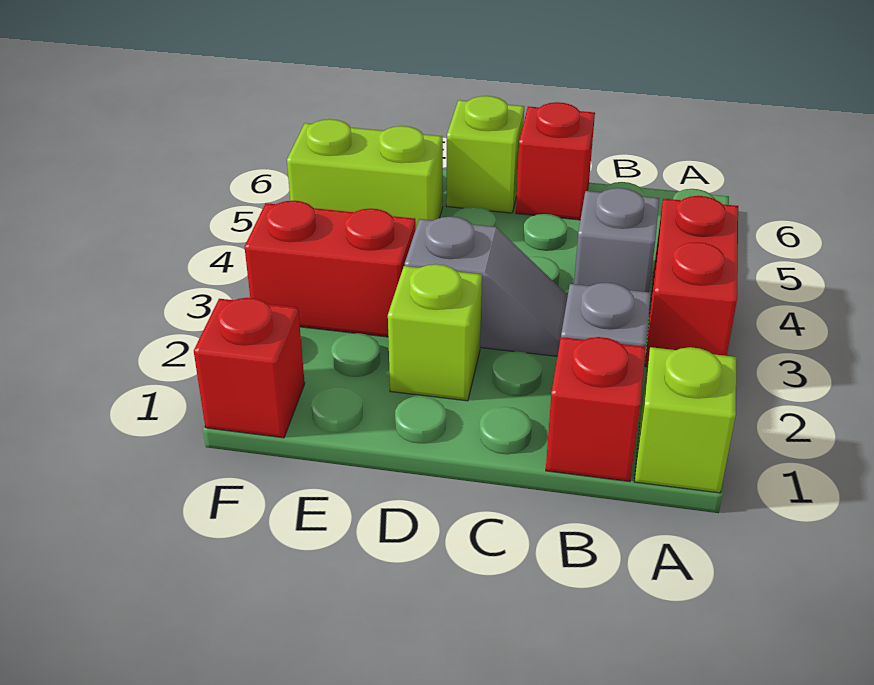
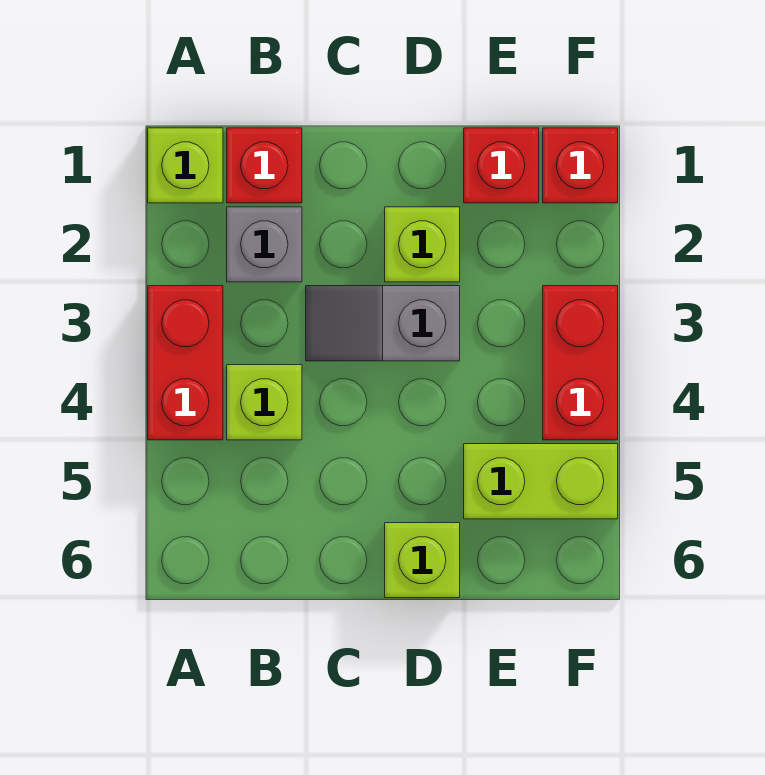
grey brick B4 level 1 -> lime brick B4 level 1
red brick C6 level 1 -> red brick E1 level 1
red brick E3:F3 level 1 -> red brick F3:F4 level 1

